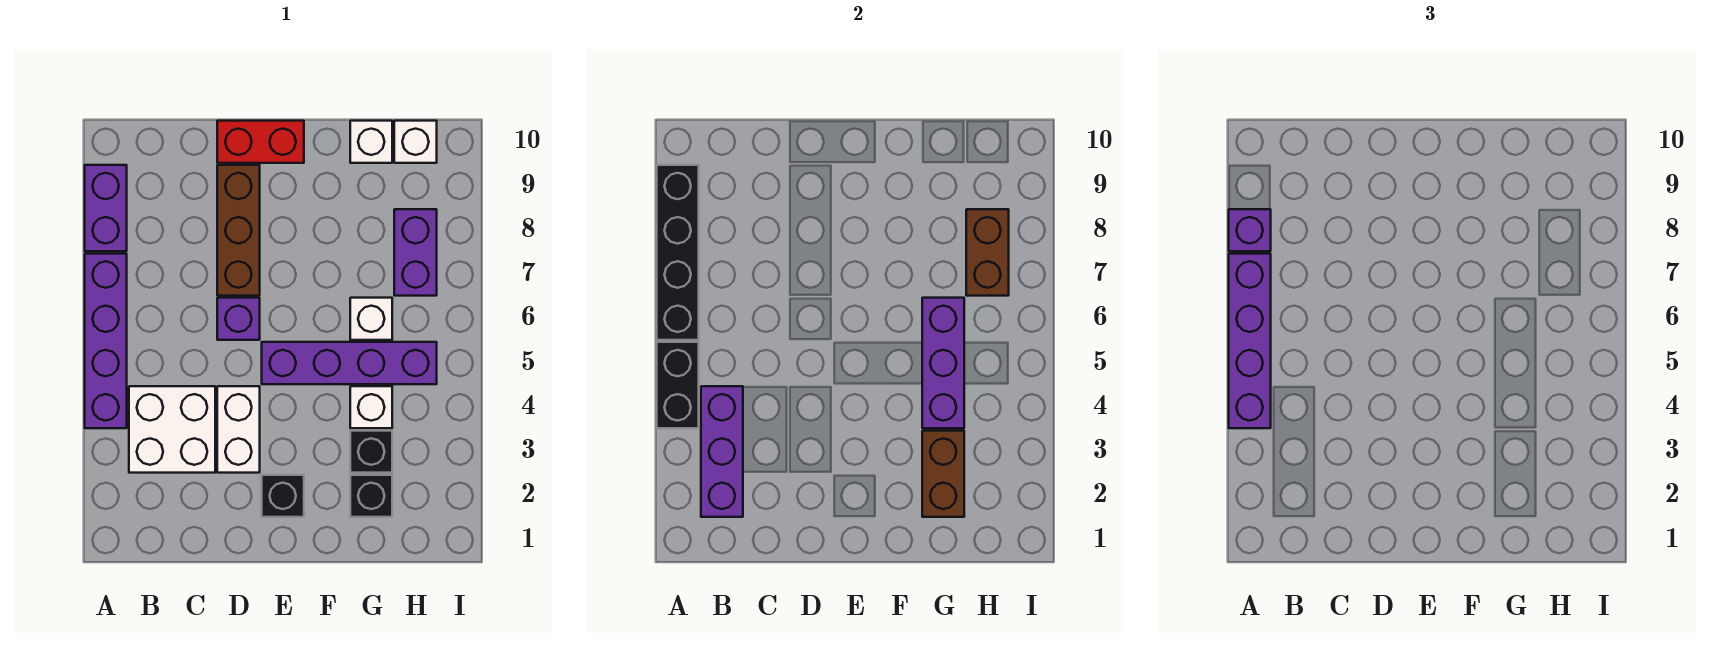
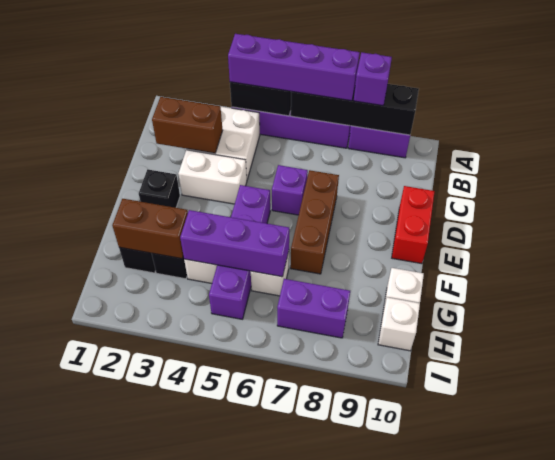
purple brick B2:B4 level 2 -> none
brown brick D7:D9 level 1 -> brown brick D7:F7 level 1
brown brick H7:H8 level 2 -> brown brick C2:C3 level 2

